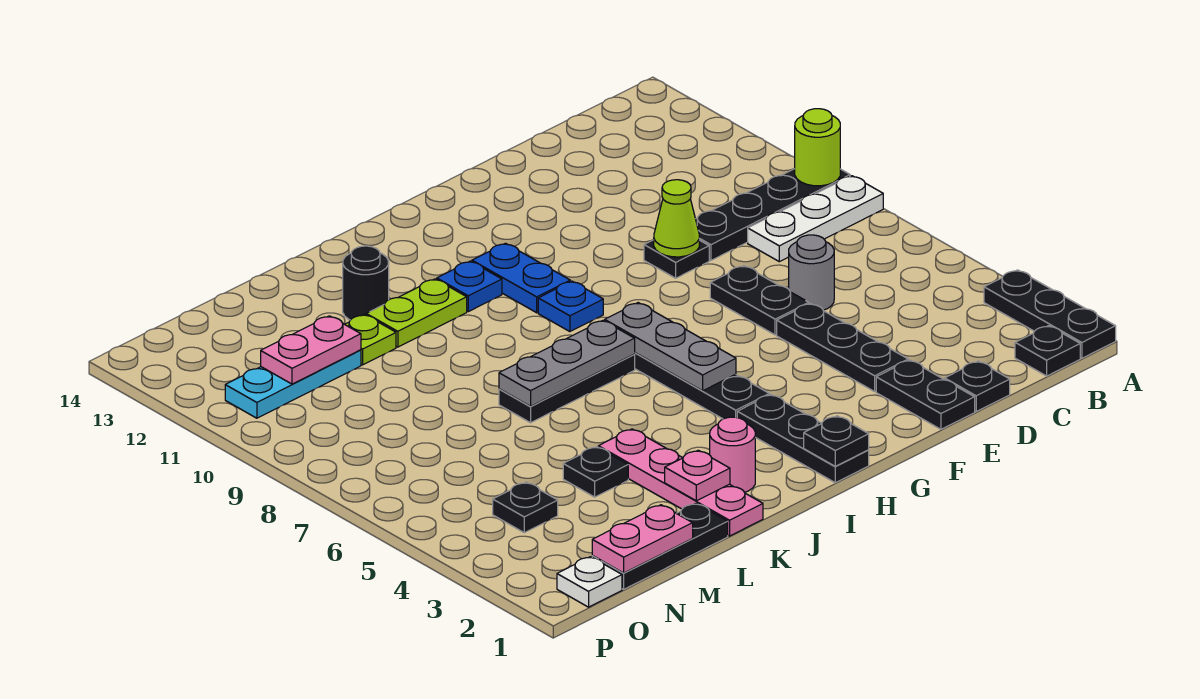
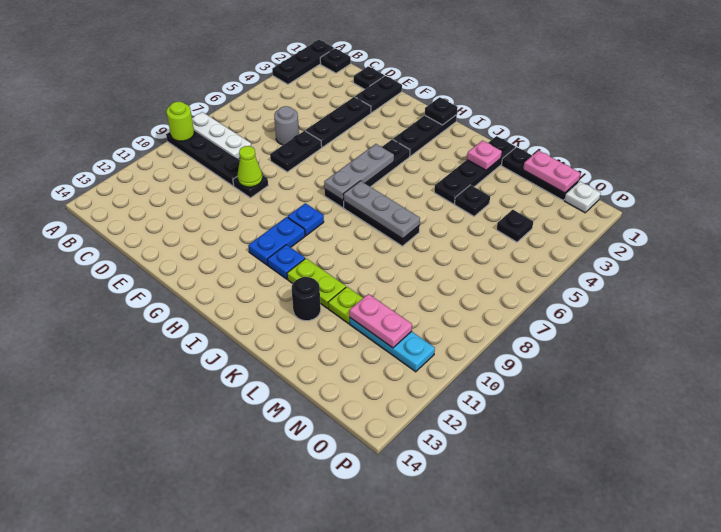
pink round brick J2 level 1 -> none
pink plate K1:K4 level 1 -> black plate K1:K4 level 1

